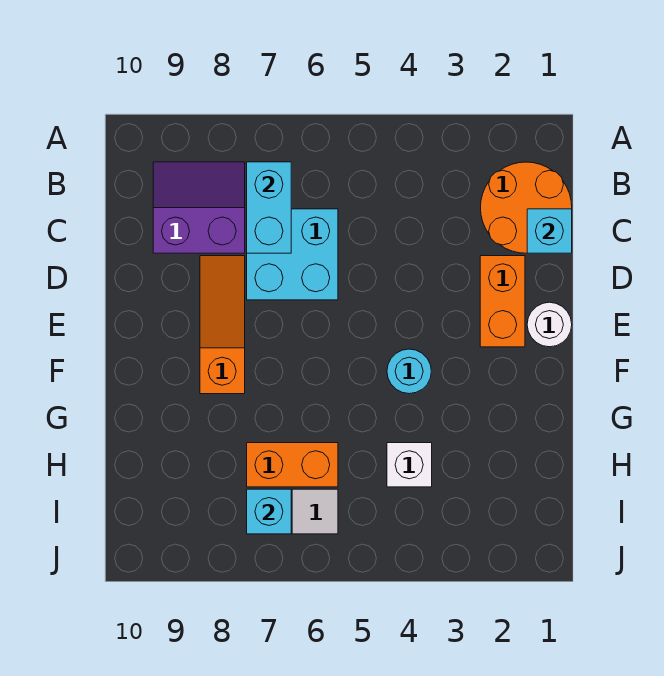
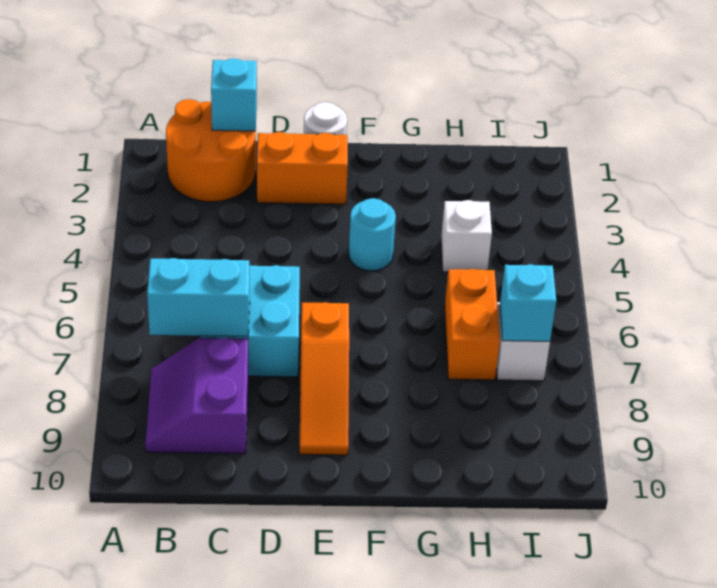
orange slope D8:F8 level 1 top F -> orange slope E7:E9 level 1 top 7

